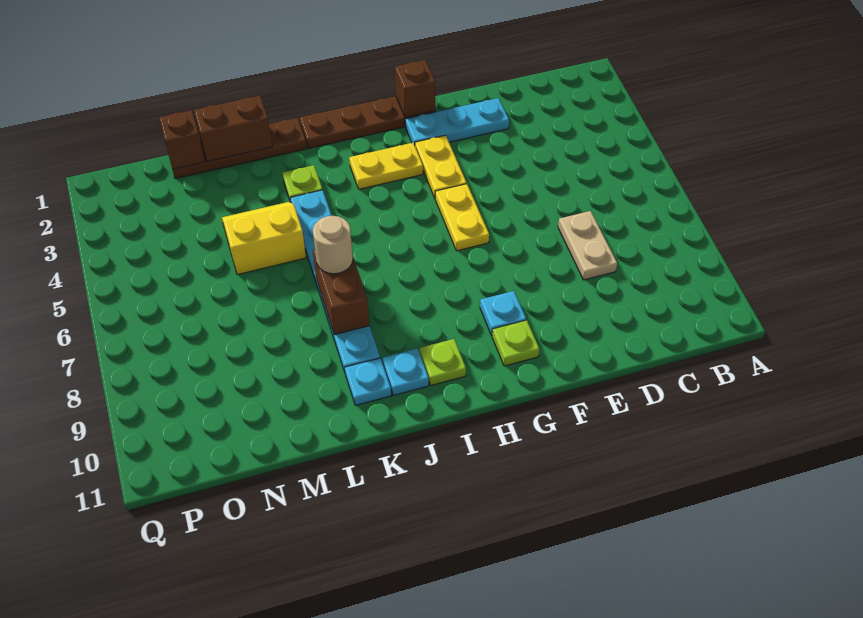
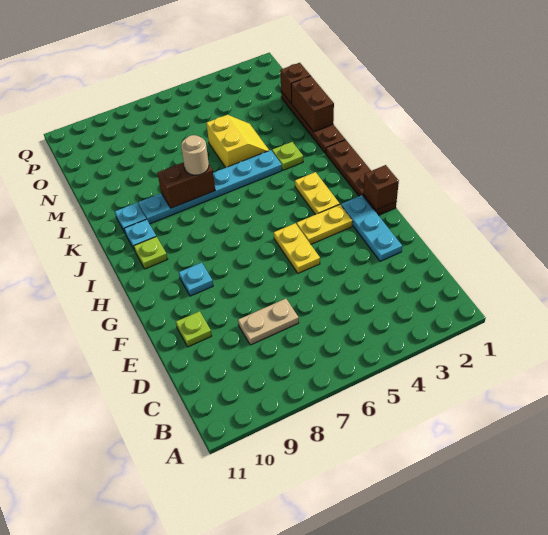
yellow plate G5:G6 level 1 -> yellow plate F5:G5 level 1
lime plate G10 level 1 -> lime plate E10 level 1

